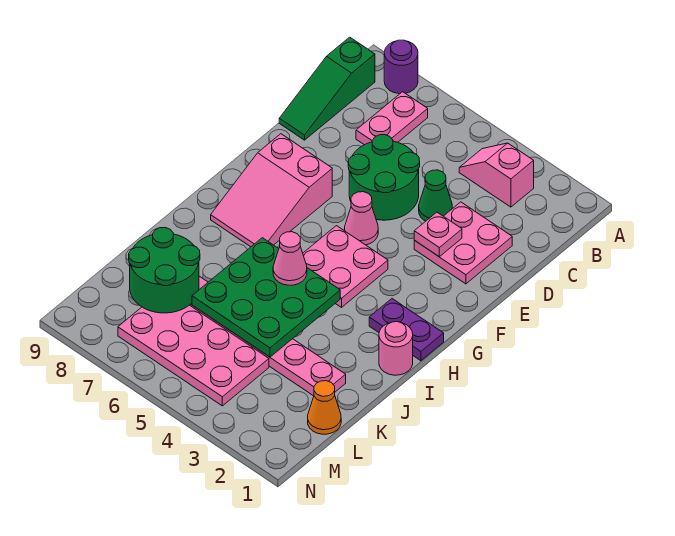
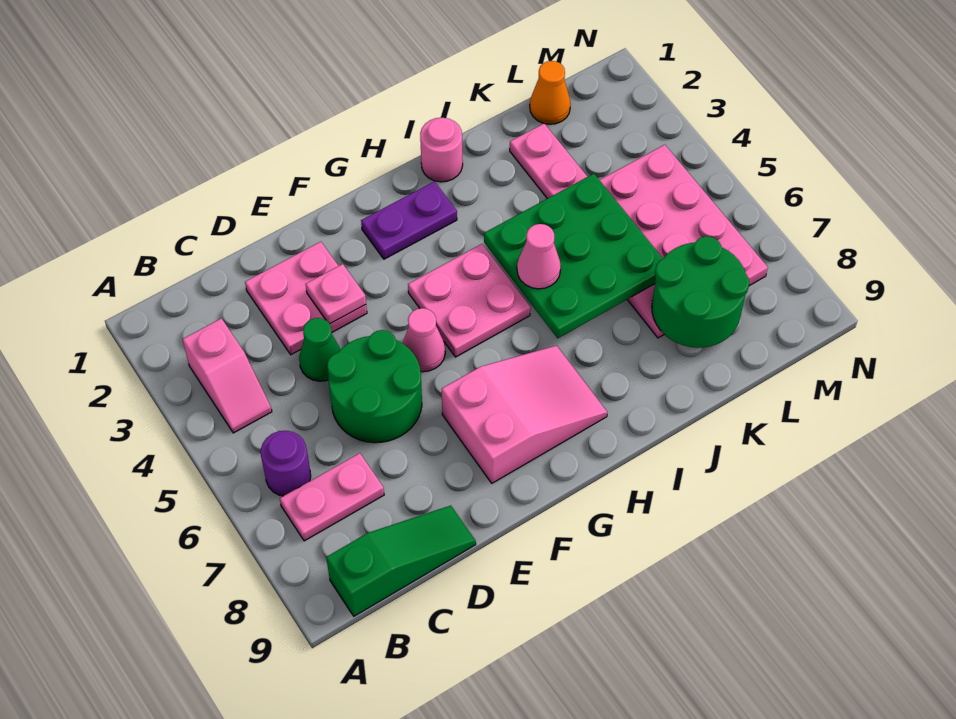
purple round brick A8 level 1 -> purple round brick B6 level 1
purple plate H1:H2 level 1 -> purple plate G2:H2 level 1

